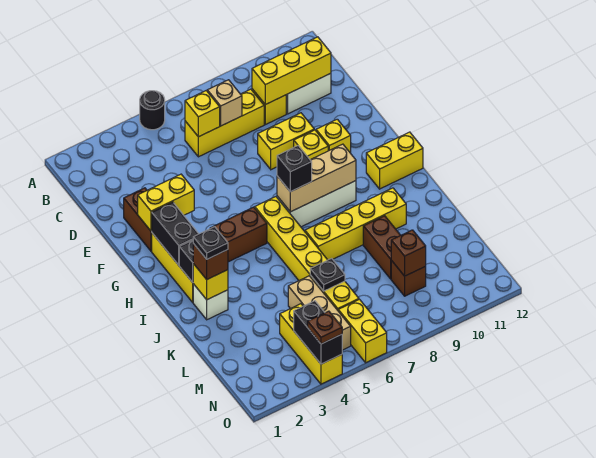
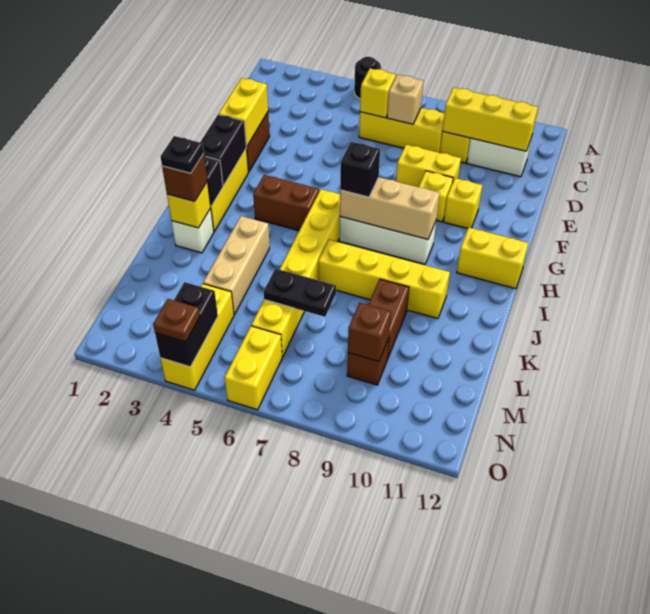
yellow brick F2:F3 level 2 -> yellow brick E2:F2 level 2
tan brick L5:N5 level 1 -> tan brick J4:L4 level 1
black plate L6 level 2 -> black plate L6:L7 level 2

